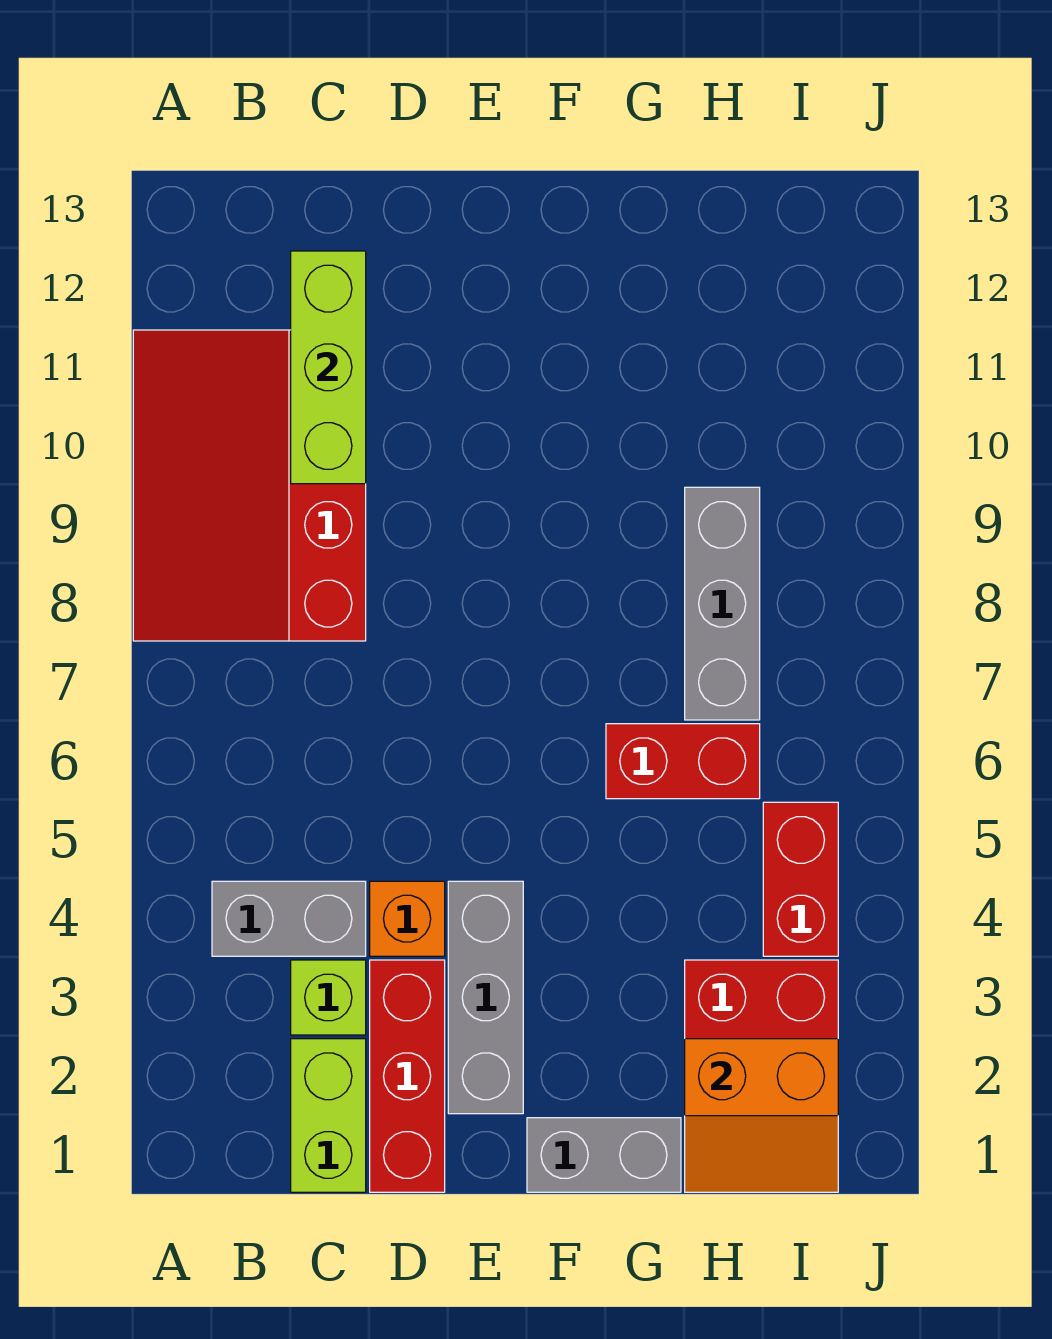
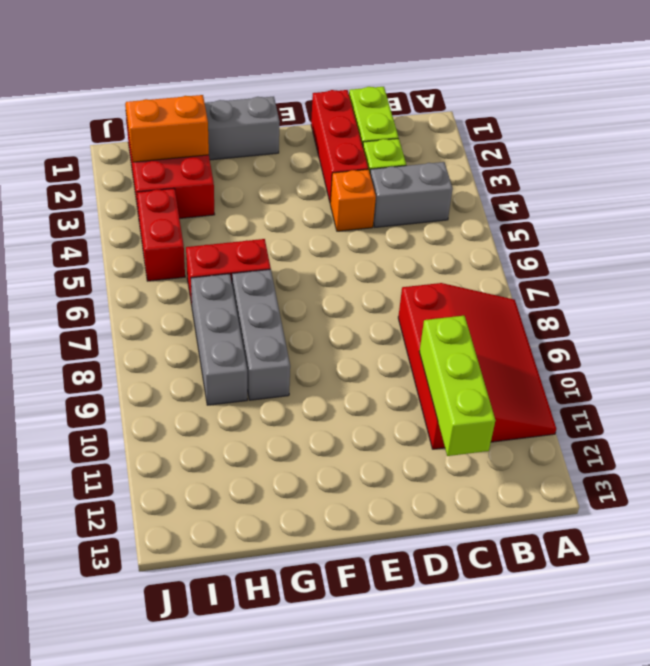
grey brick E2:E4 level 1 -> grey brick G7:G9 level 1

